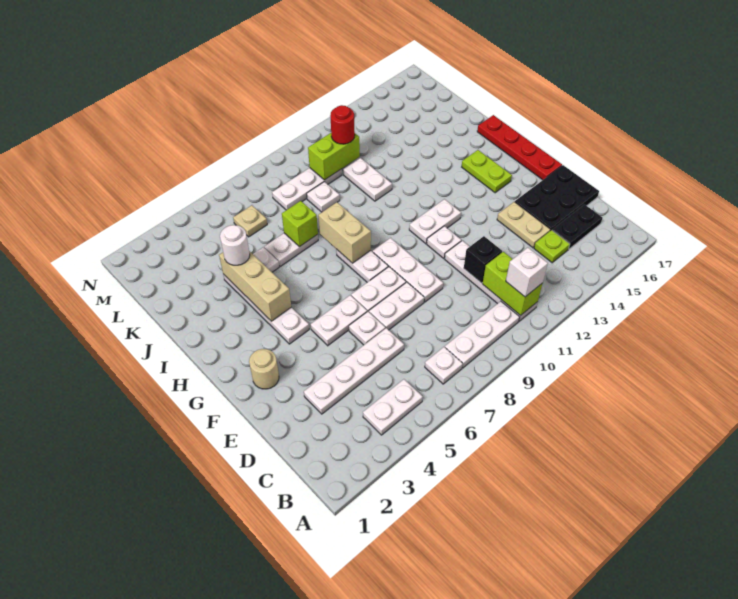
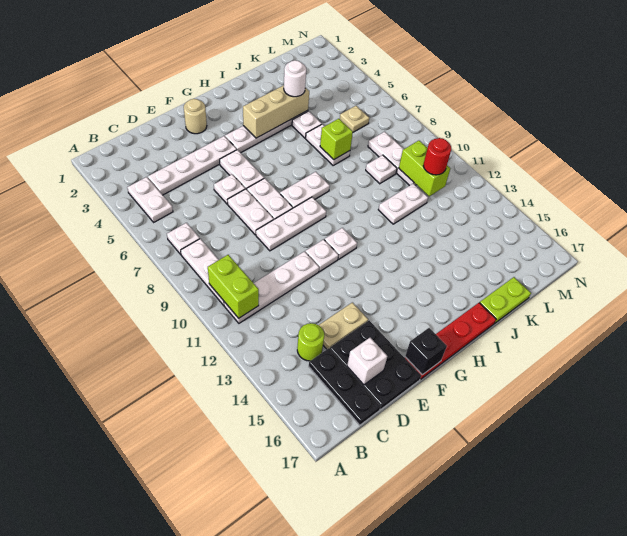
lime brick B11:C11 level 2 -> lime brick B10:B11 level 2
white brick B11 level 3 -> white brick D16 level 2
lime plate C14 level 1 -> lime round brick C14 level 1
black plate C15:C16 level 1 -> black plate C15:C17 level 1
white plate D3:D6 level 1 -> white plate C4:F4 level 1
black brick D11 level 2 -> black brick F17 level 2
white plate G11:G12 level 1 -> white plate G11 level 1
lime plate G15:H15 level 1 -> lime plate J17:K17 level 1
tan brick H8:I8 level 2 -> none

